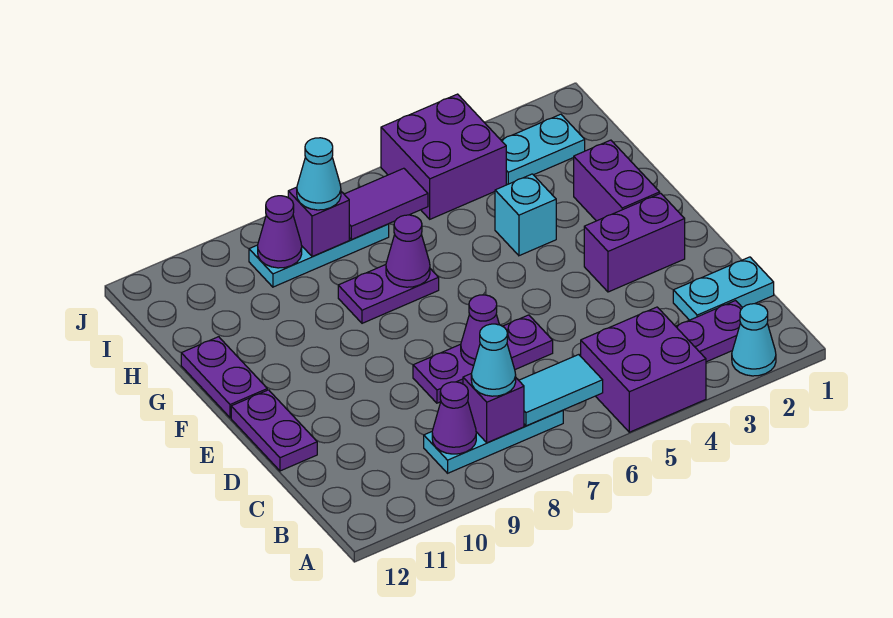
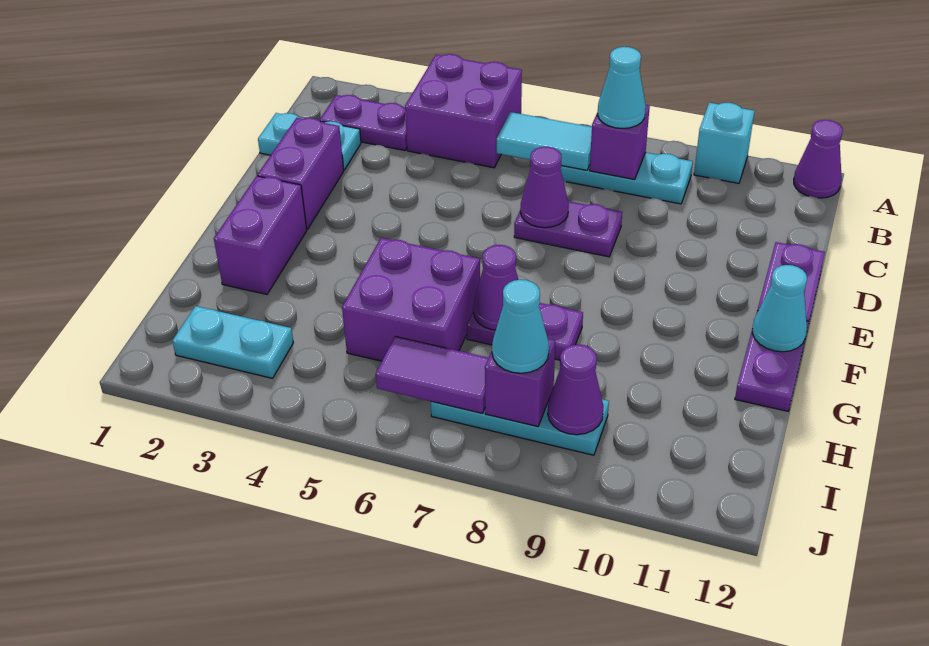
cyan cone A2 level 1 -> cyan cone F12 level 2
purple cone B9 level 2 -> purple cone A12 level 1
purple plate D6:D8 level 1 -> purple plate D7:D8 level 1
purple brick E2:E3 level 1 -> purple brick D2:E2 level 1
cyan brick G4 level 1 -> cyan brick A10 level 1
purple brick I4:J5 level 1 -> purple brick G5:H6 level 1

